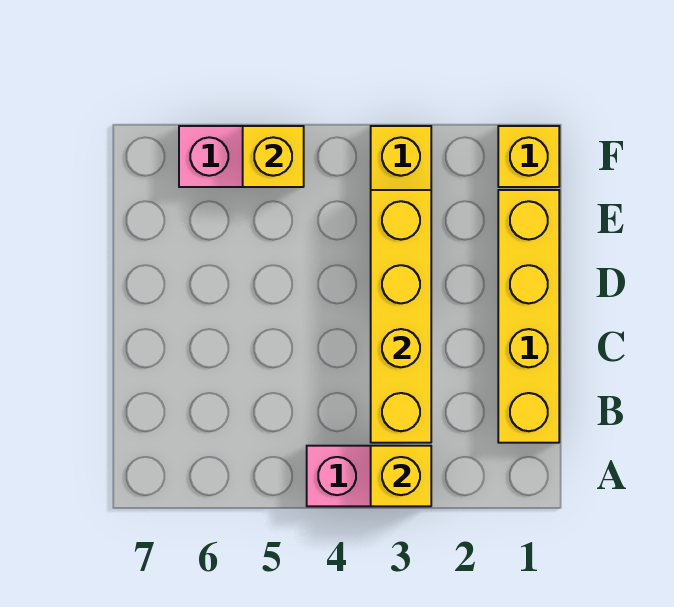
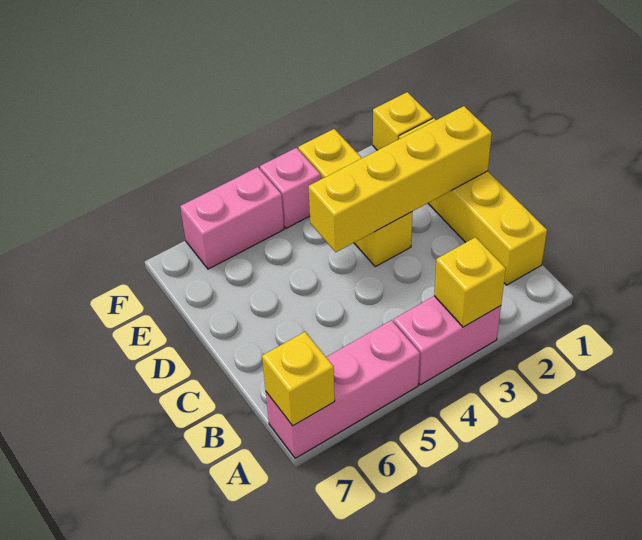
none -> pink brick A5:A7 level 1
yellow brick B3:E3 level 2 -> yellow brick D1:D4 level 2
none -> pink brick F4 level 1
yellow brick F5 level 2 -> yellow brick A7 level 2

